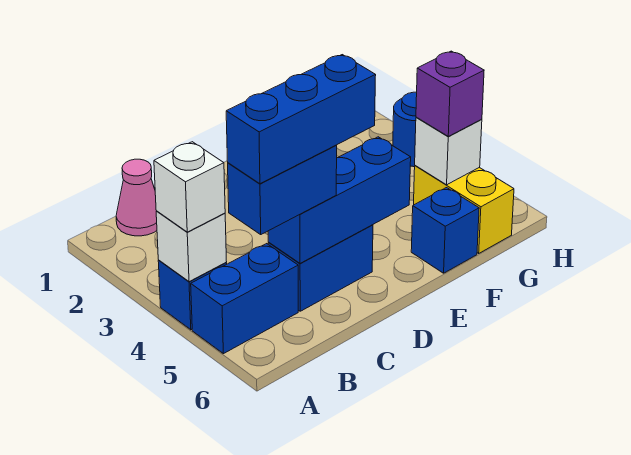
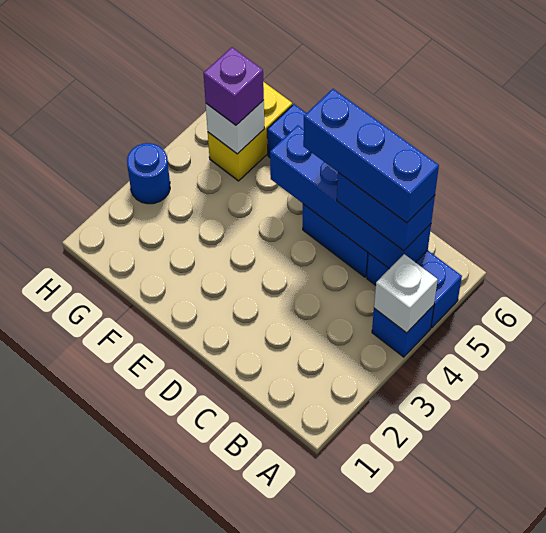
white brick A4 level 3 -> none
pink cone B1 level 1 -> none
blue brick C5:E5 level 2 -> blue brick B5:E5 level 2

